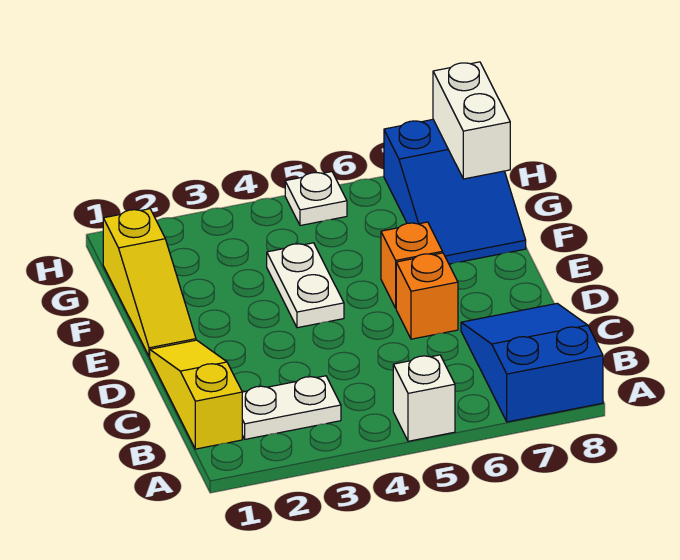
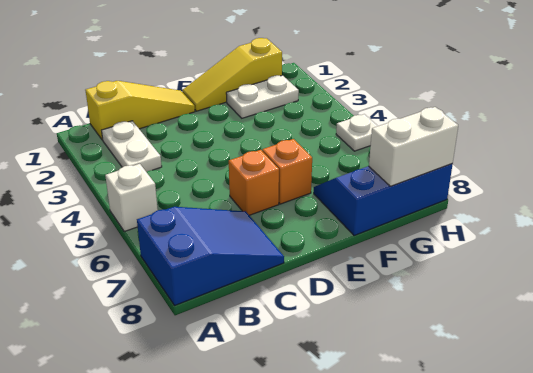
white plate E4:F4 level 1 -> white plate F2:G2 level 1
blue slope F7:H8 level 1 top H -> blue slope F7:H8 level 1 top 8

